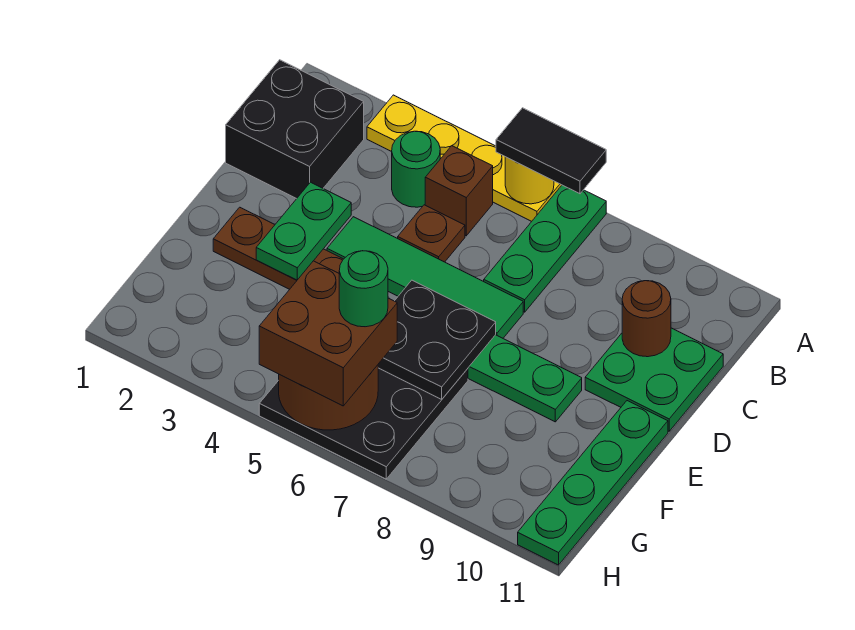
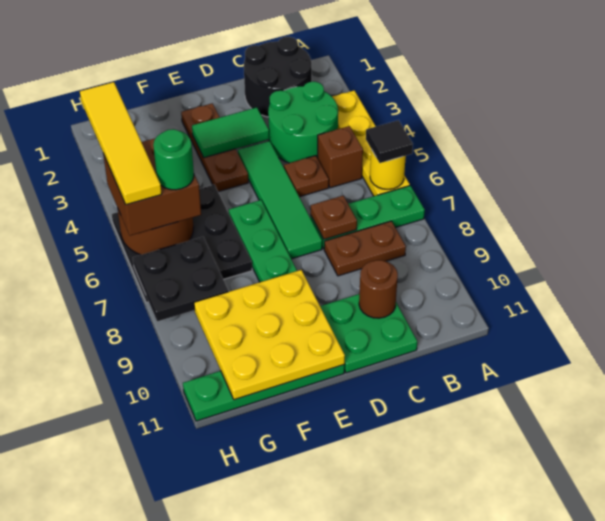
black tile A6:A7 level 3 -> black tile A6 level 3
black brick B1:C2 level 1 -> black round brick B1:C2 level 1
green round brick B4 level 1 -> green round brick B3:C4 level 1
none -> brown plate B8:C8 level 1
none -> brown plate C7 level 2
green plate D3:E3 level 2 -> green tile D3:E3 level 2
black plate E6:F7 level 2 -> black plate G7:H8 level 2
none -> yellow plate E9:G11 level 2
none -> yellow tile H3:H6 level 4

